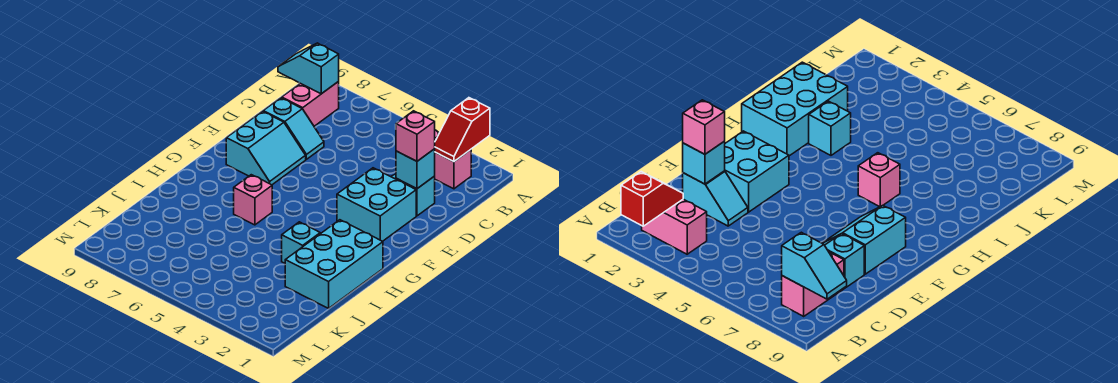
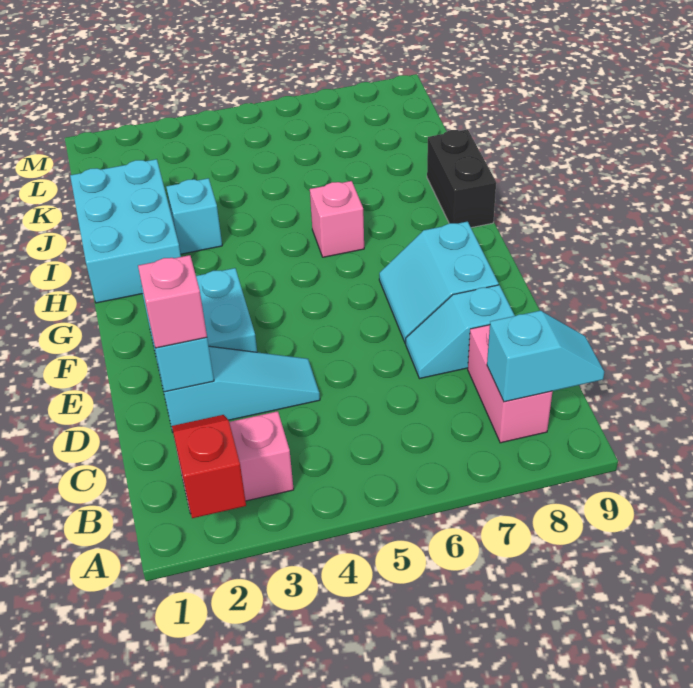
cyan slope D2:D3 level 1 top 2 -> cyan slope D2:D4 level 1 top 2
none -> black brick H9:I9 level 1

